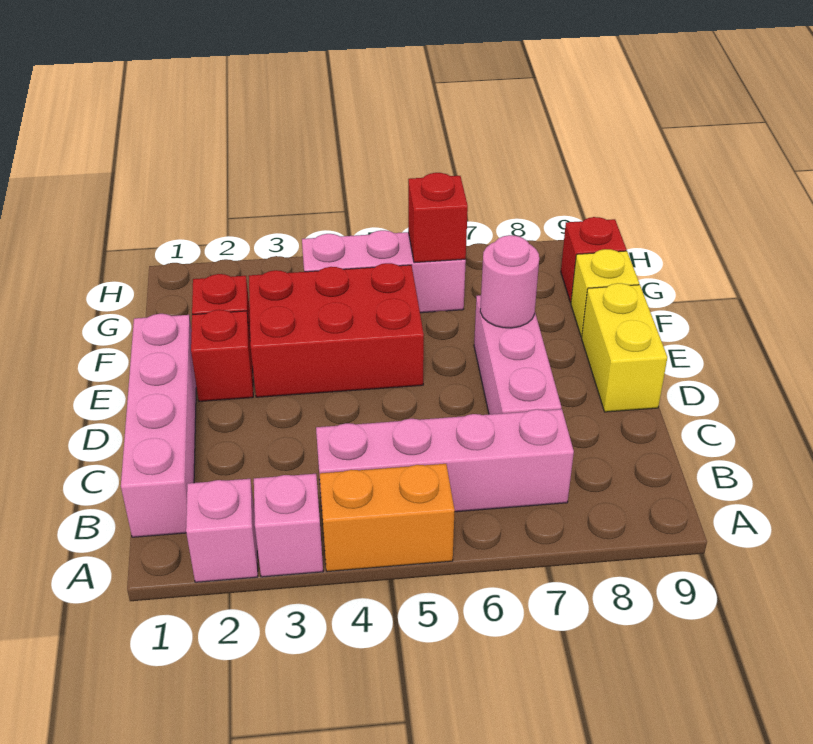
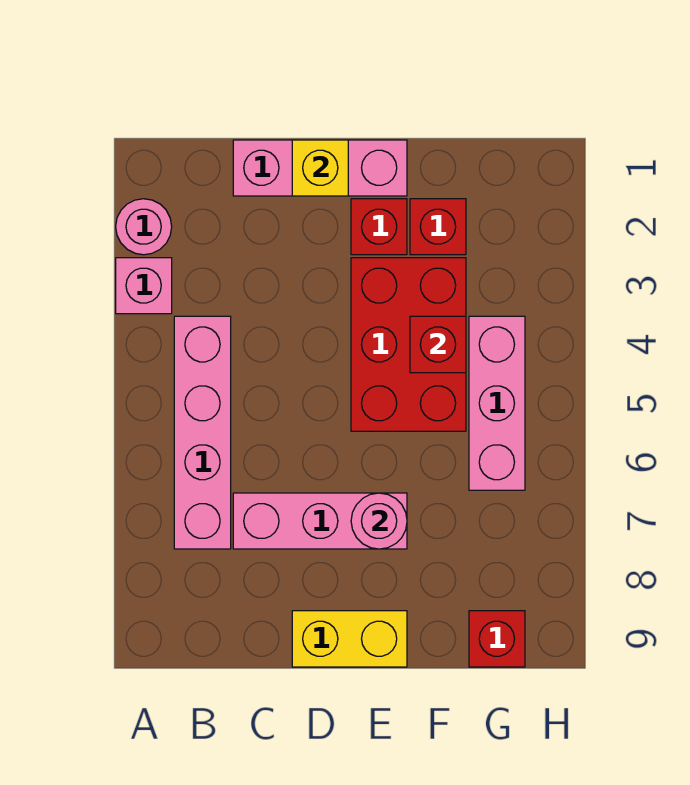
pink brick A2 level 1 -> pink round brick A2 level 1
orange brick A4:A5 level 1 -> none
pink brick B1:E1 level 1 -> pink brick C1:E1 level 1
yellow brick F9 level 1 -> yellow brick D1 level 2
red brick G6 level 2 -> red brick F4 level 2

